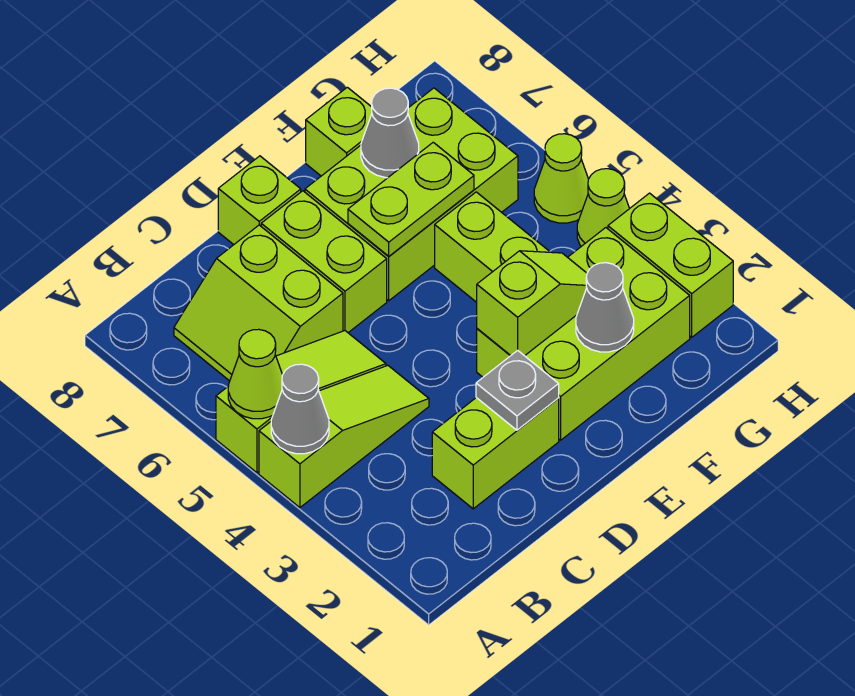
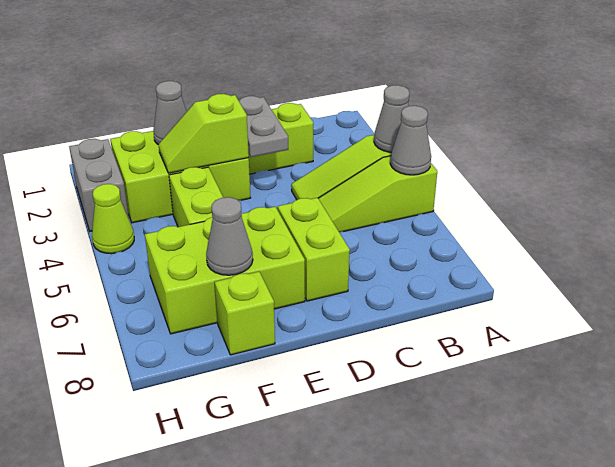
lime cone A5 level 2 -> grey cone A5 level 2
lime slope B6:C7 level 1 top C -> none
grey plate D2 level 2 -> grey plate D2:D3 level 2
lime brick D8 level 1 -> none
lime plate E6:F6 level 2 -> none
lime brick H2:H3 level 1 -> grey brick H2:H3 level 1
lime cone H5 level 1 -> none

